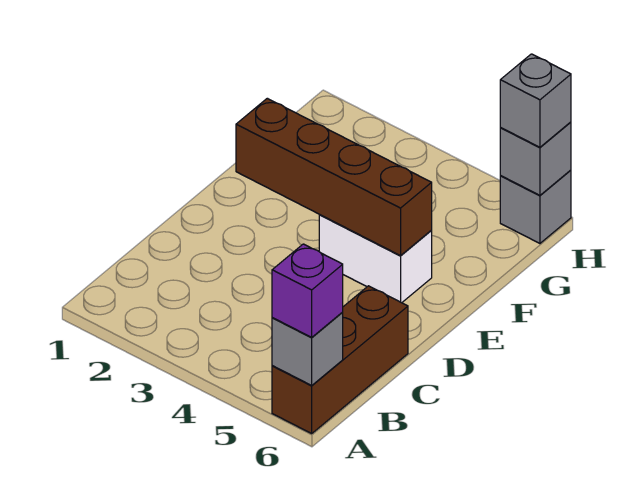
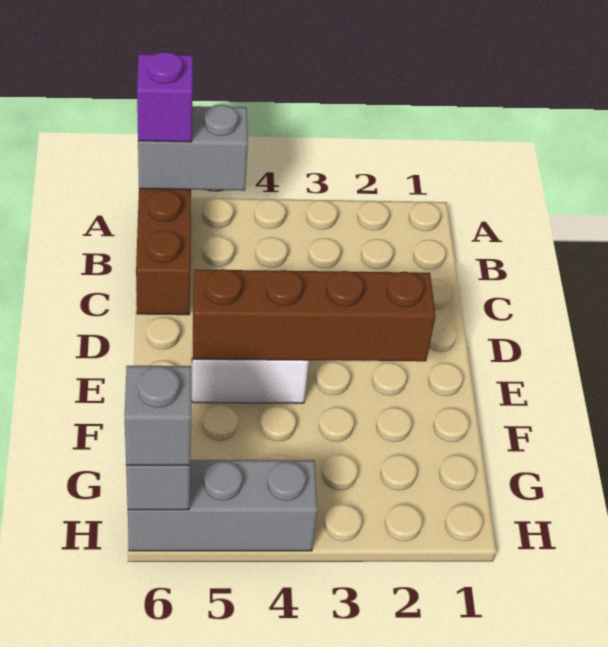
grey brick A6 level 2 -> grey brick A5:A6 level 2
grey brick H6 level 1 -> grey brick H4:H6 level 1

